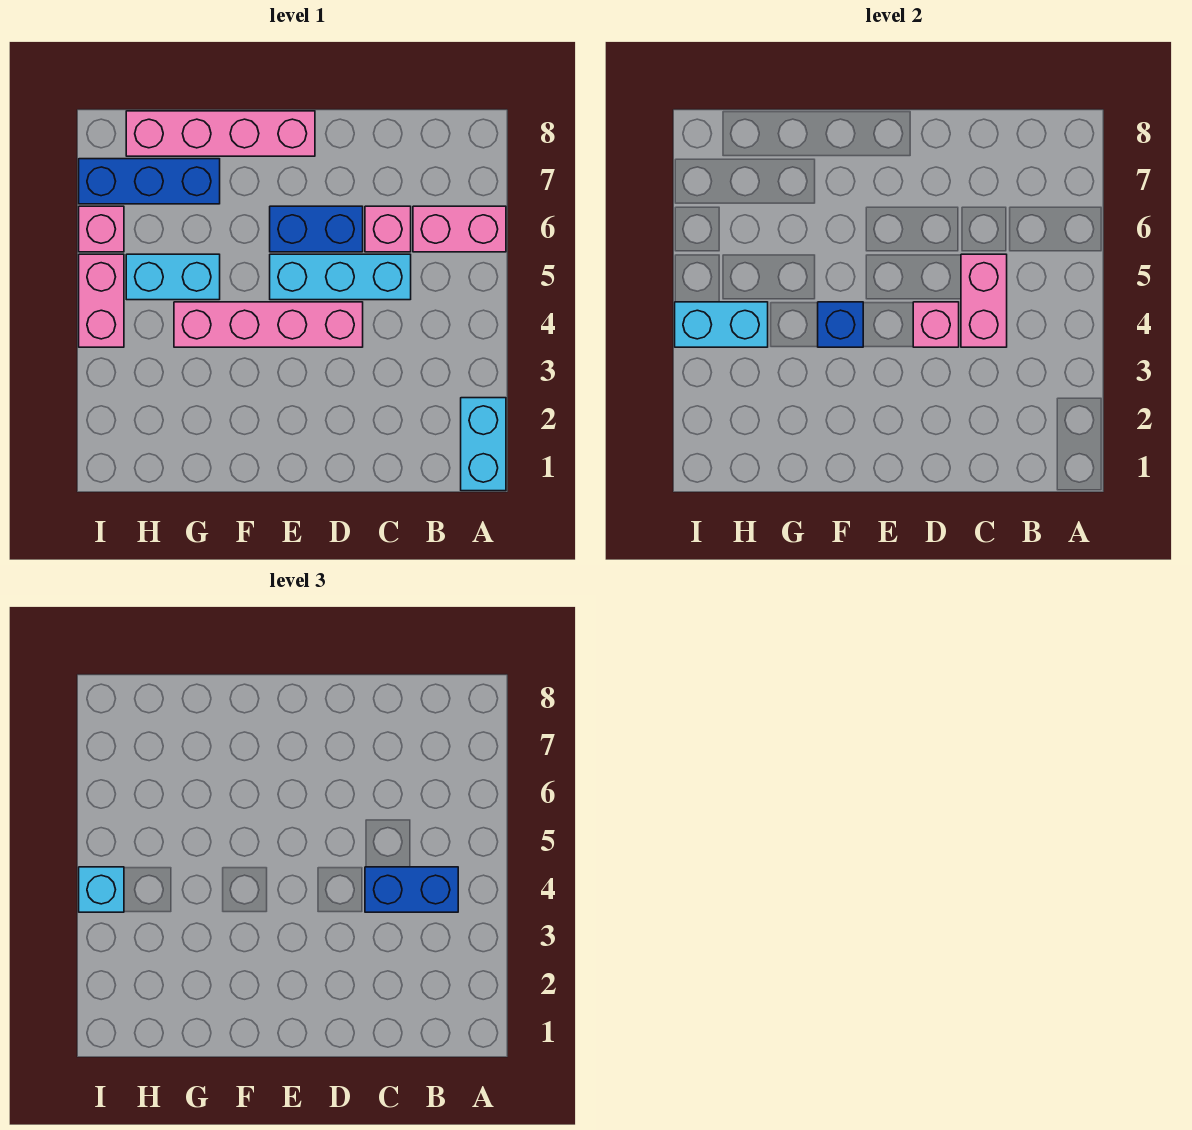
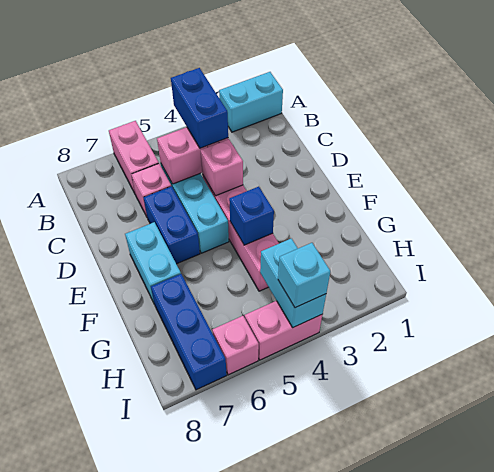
pink brick E8:H8 level 1 -> none
cyan brick G5:H5 level 1 -> cyan brick E7:F7 level 1

